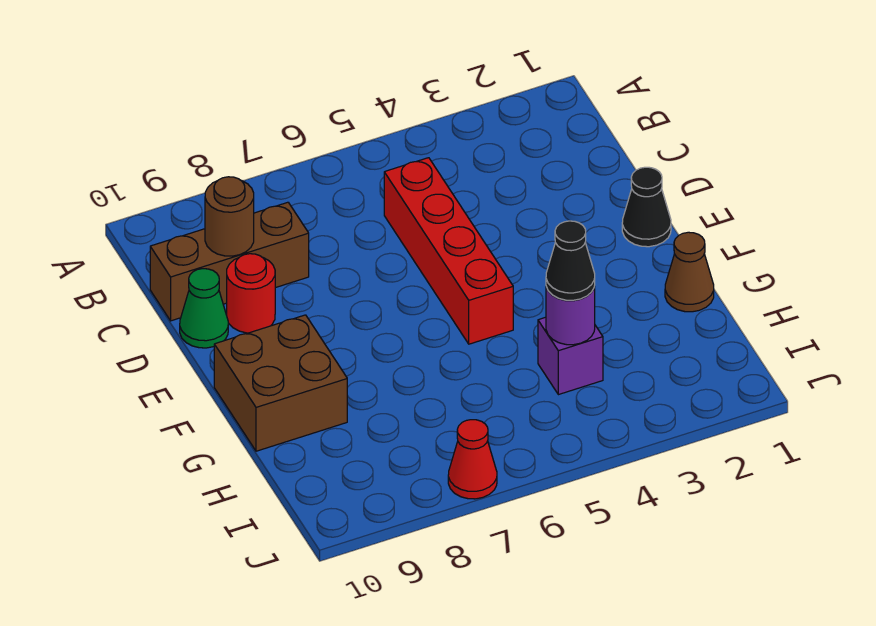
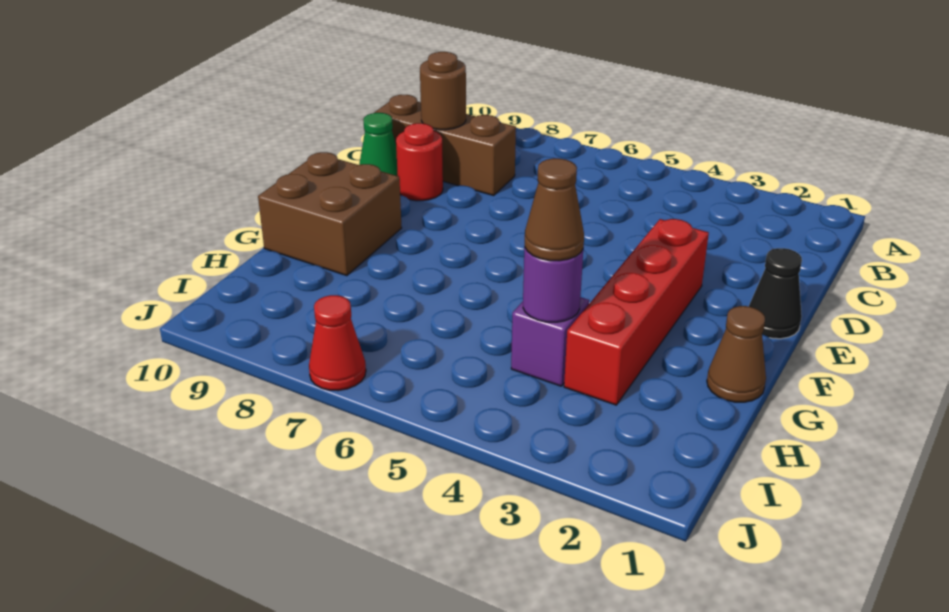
red brick C5:F5 level 1 -> red brick E3:H3 level 1
black cone H4 level 3 -> brown cone H4 level 3

